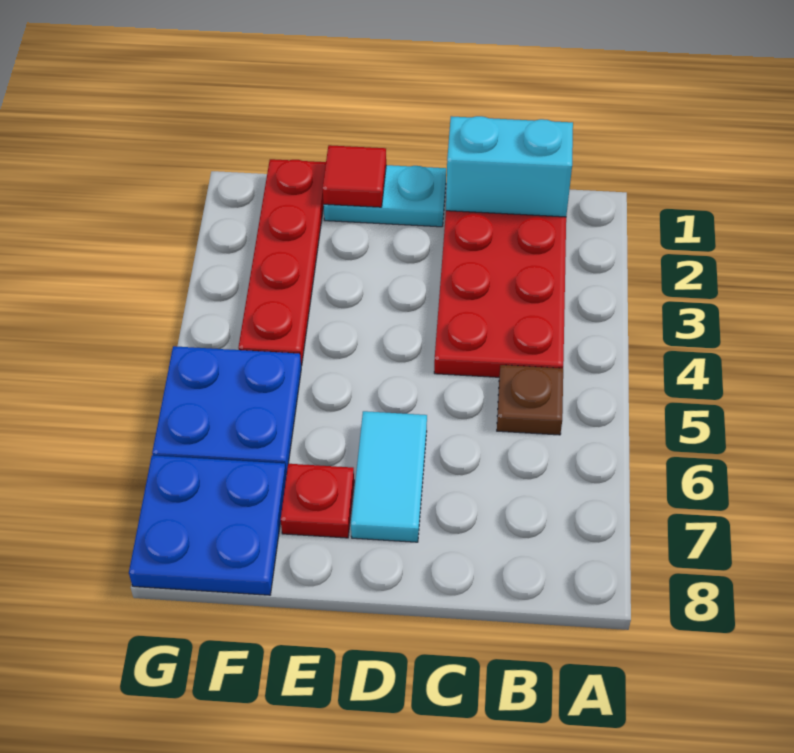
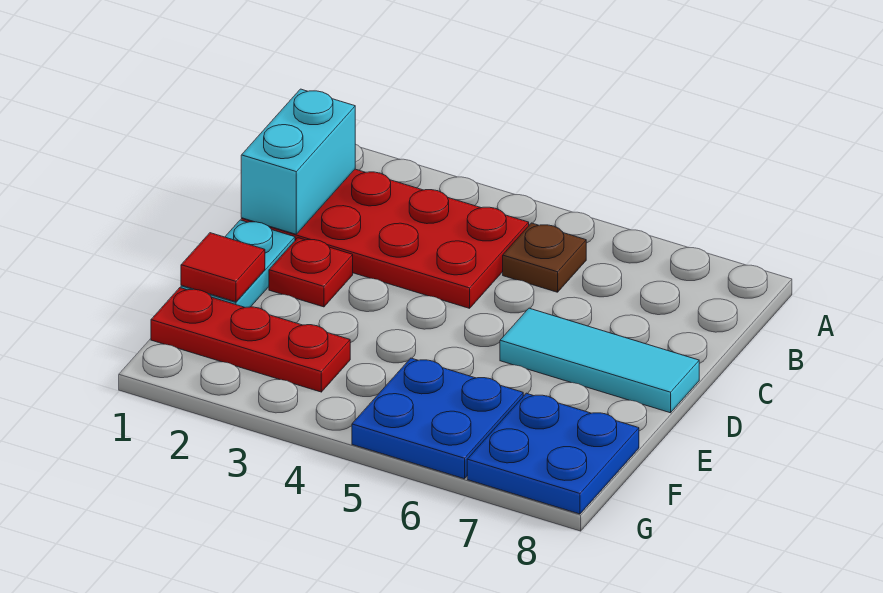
cyan tile D6:D7 level 1 -> cyan tile D6:D8 level 1
red plate E7 level 1 -> red plate D2 level 1
red plate F1:F4 level 1 -> red plate F1:F3 level 1

